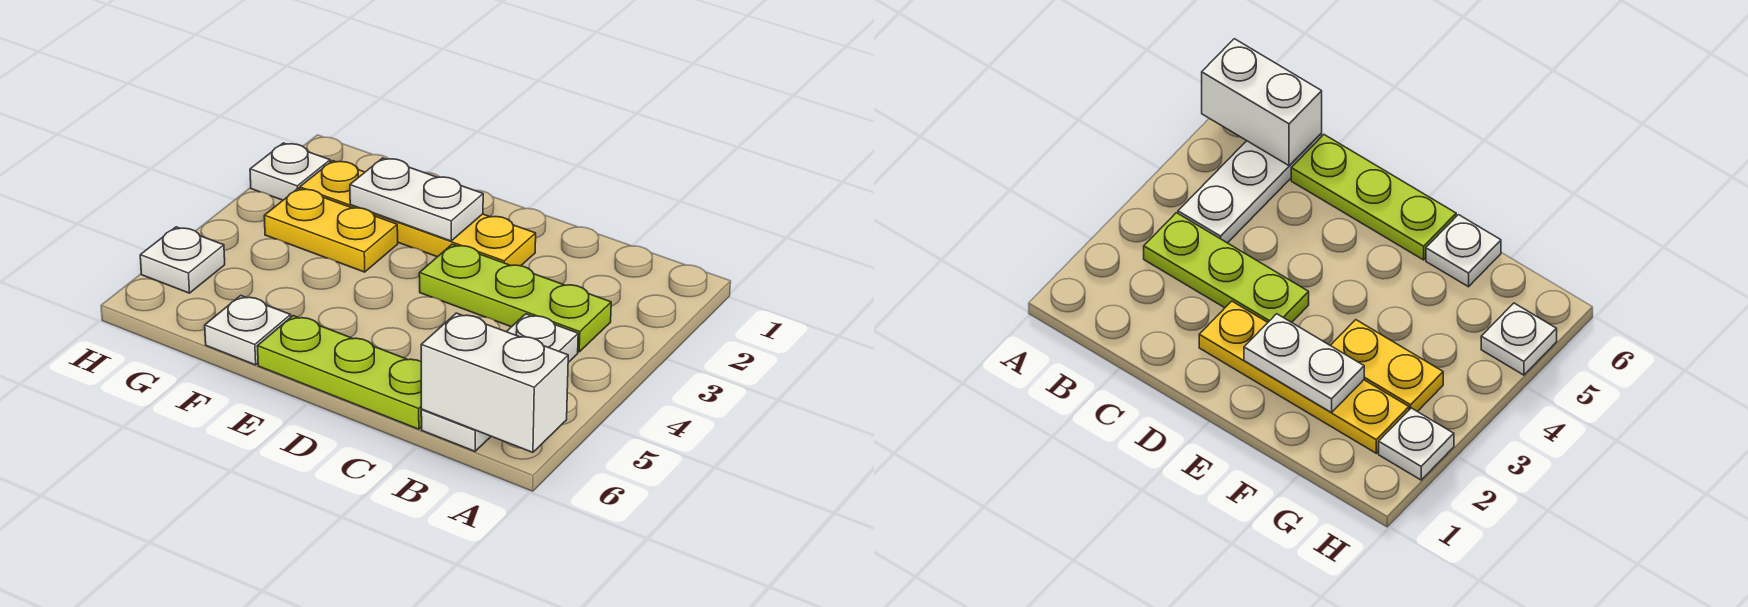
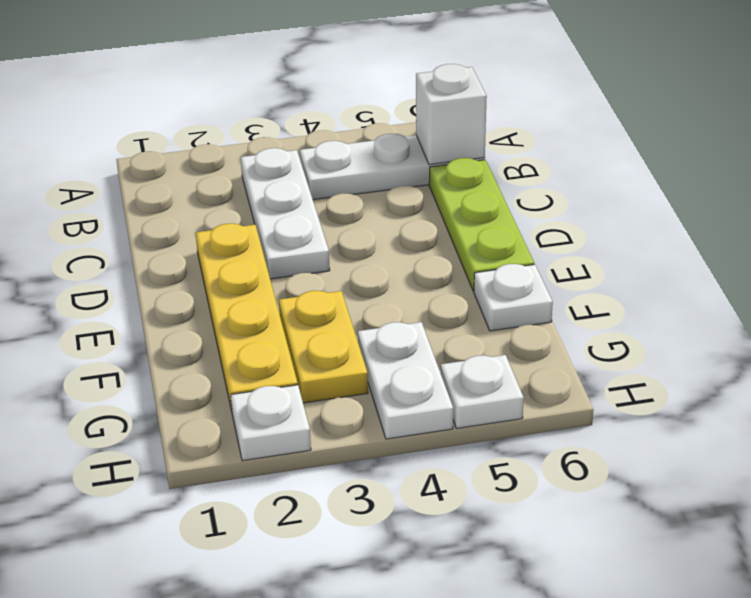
white brick A6:B6 level 2 -> white brick B6 level 2
lime plate B3:D3 level 1 -> white plate B3:D3 level 1
white plate E2:F2 level 2 -> white plate G4:H4 level 1

